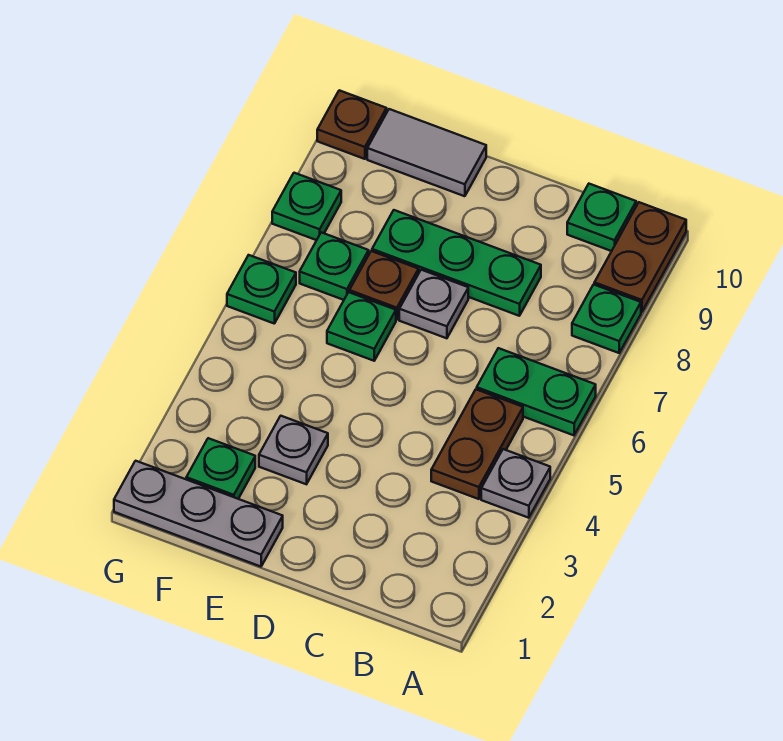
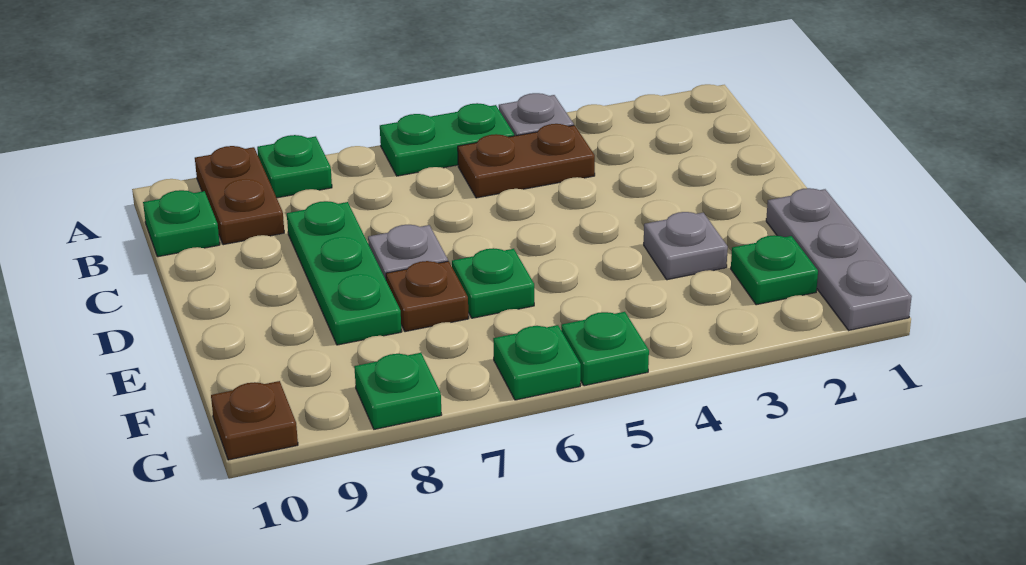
green plate A6:B6 level 1 -> green plate A5:A6 level 1
brown plate A9:A10 level 1 -> brown plate A9:B9 level 1
grey tile E10:F10 level 1 -> none
green plate F7 level 1 -> green plate G5 level 1

